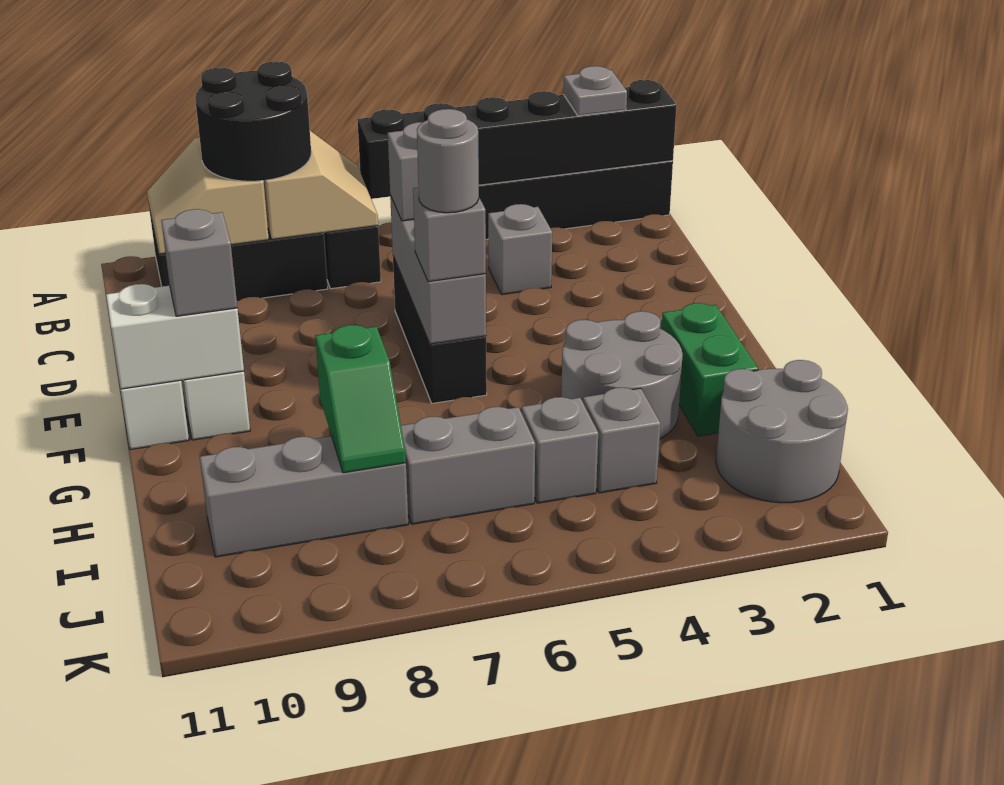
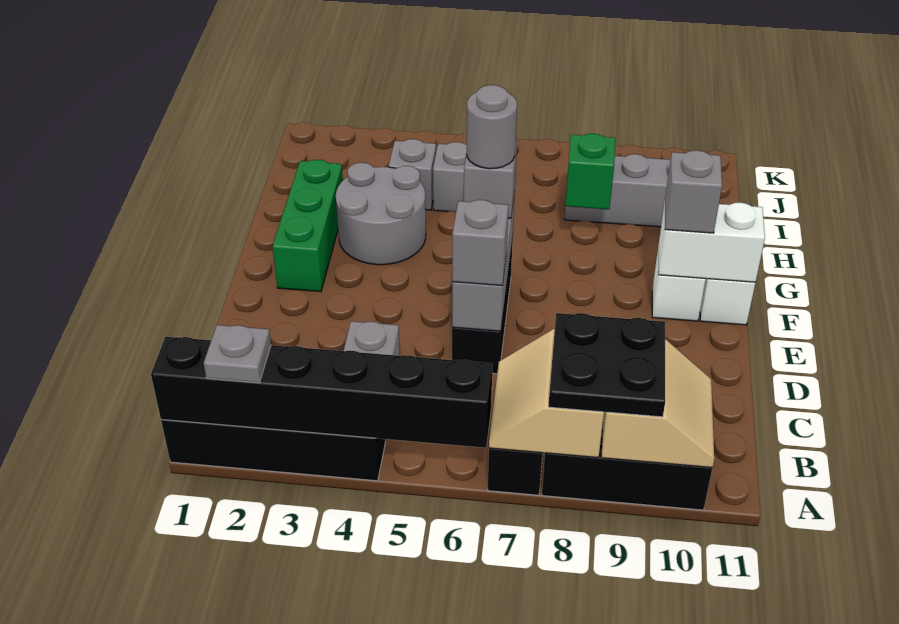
black round brick A8:B9 level 3 -> black plate A8:B9 level 3
green brick G2:H2 level 1 -> green brick F2:H2 level 1
grey round brick I1:J2 level 1 -> none
grey brick I6:I7 level 1 -> none

